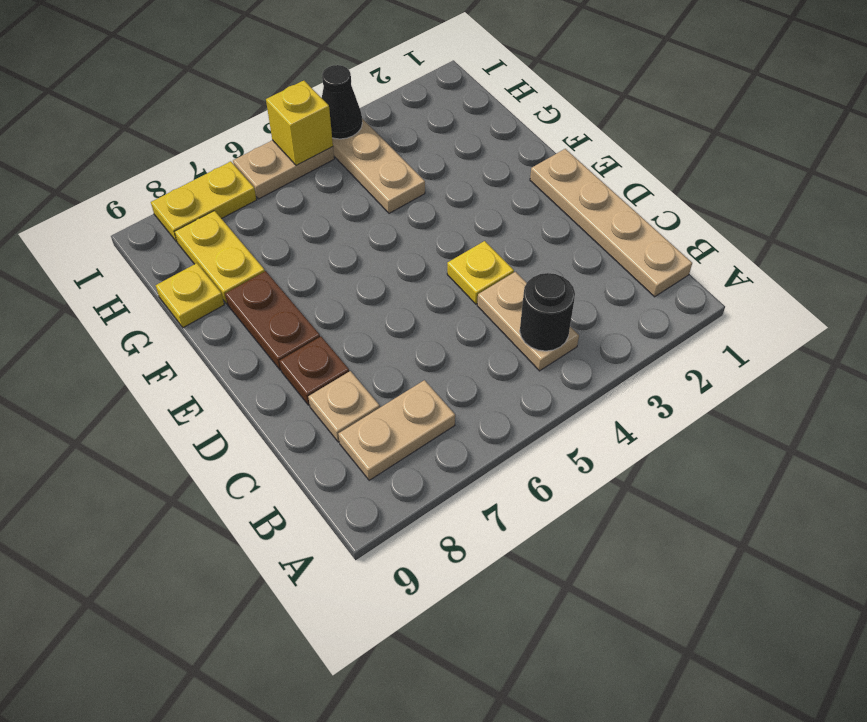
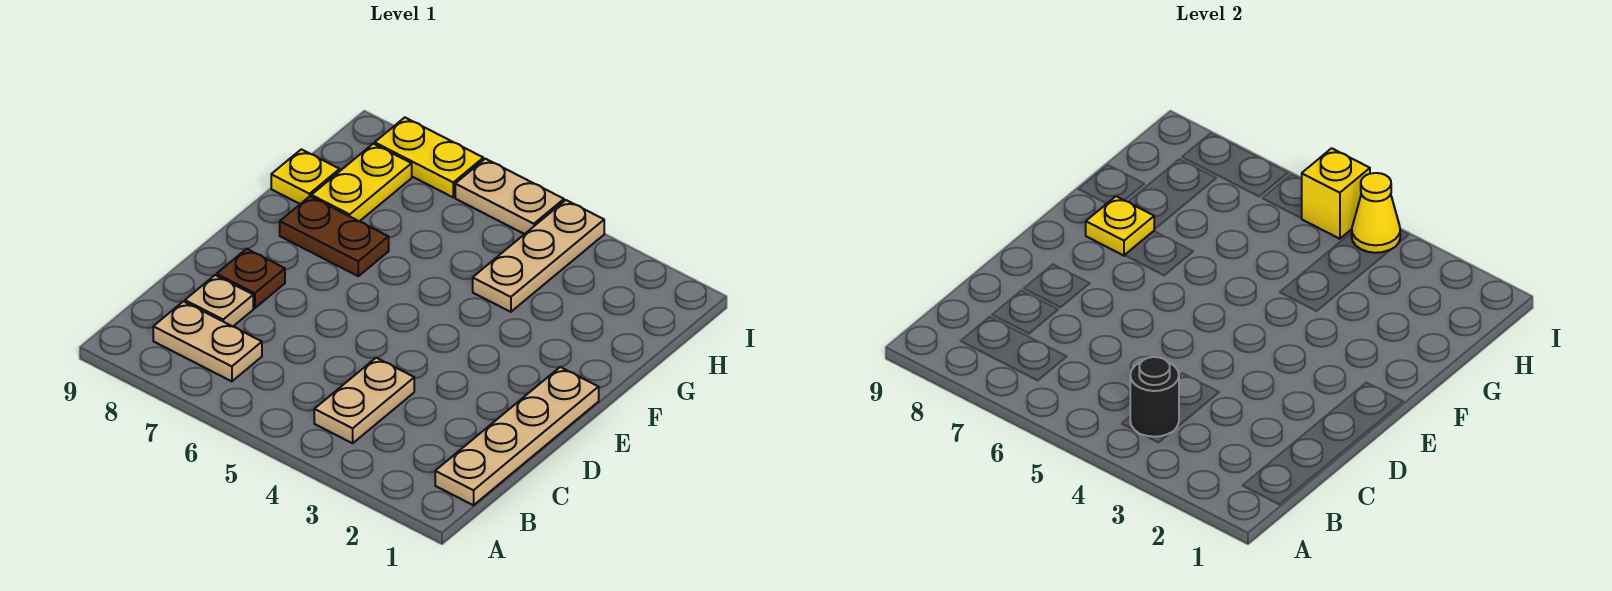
yellow plate D4 level 1 -> yellow plate F8 level 2
brown plate E8:F8 level 1 -> brown plate F7:F8 level 1
black cone I4 level 2 -> yellow cone I4 level 2

